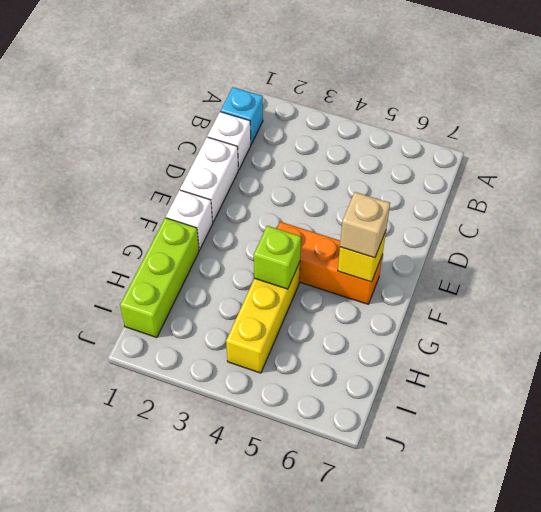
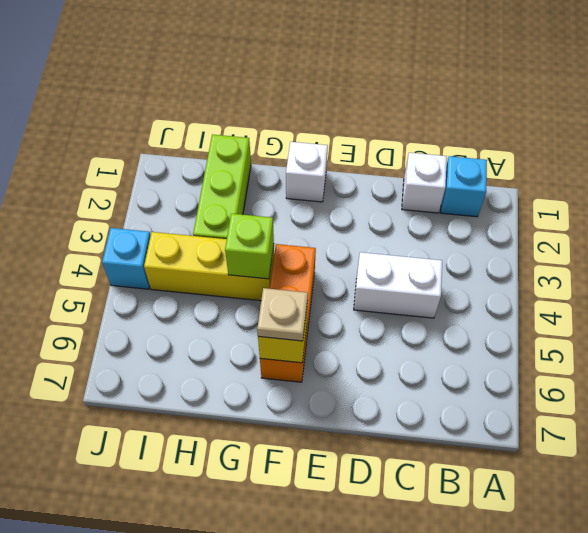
white brick D1:E1 level 1 -> white brick C4:D4 level 1
tan brick F6 level 3 -> tan plate F6 level 3
lime brick G1:I1 level 1 -> lime brick H1:H3 level 1
none -> cyan brick J4 level 1

